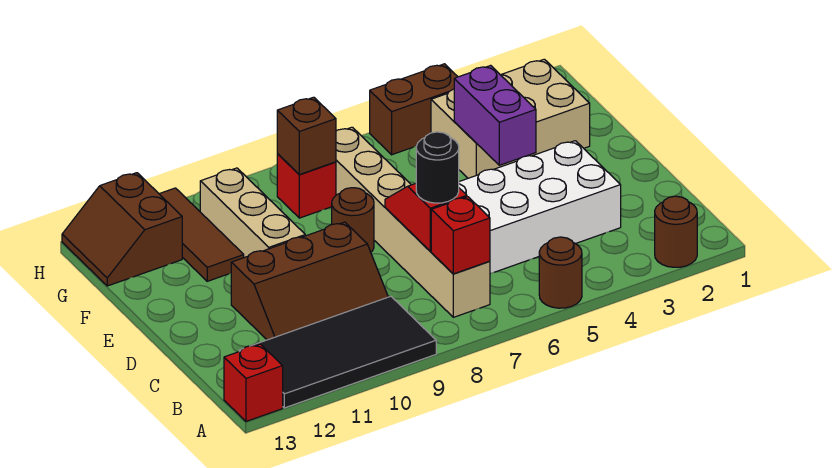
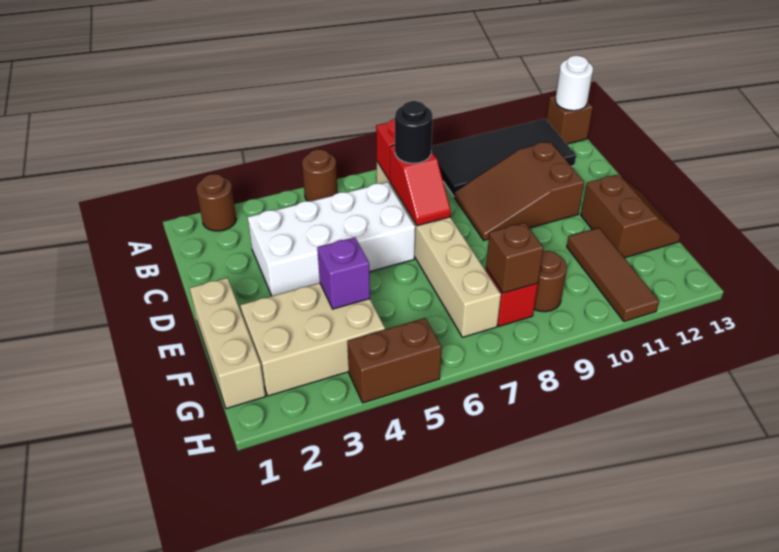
red brick A13 level 1 -> brown brick A13 level 1
none -> white round brick A13 level 2
brown slope C9:D11 level 1 top D -> brown slope C9:D11 level 1 top 11
purple brick E4:F4 level 2 -> purple brick F4 level 2
brown round brick E8 level 1 -> brown round brick G9 level 1
tan brick E10:G10 level 1 -> tan brick E1:G1 level 1
brown slope G12:H13 level 1 top 12 -> brown slope E12:F13 level 1 top 12

